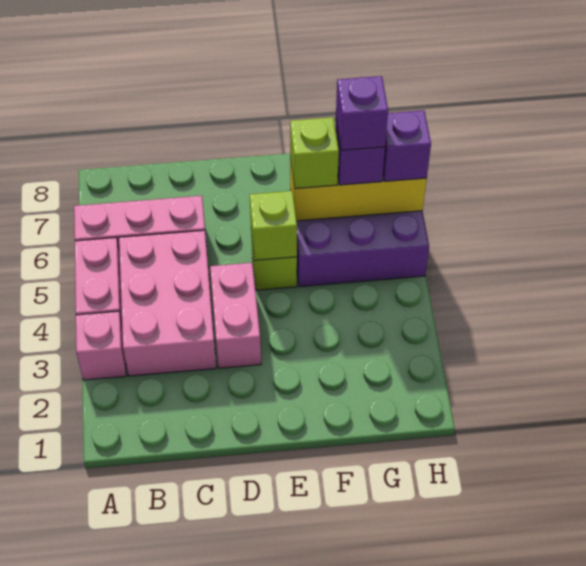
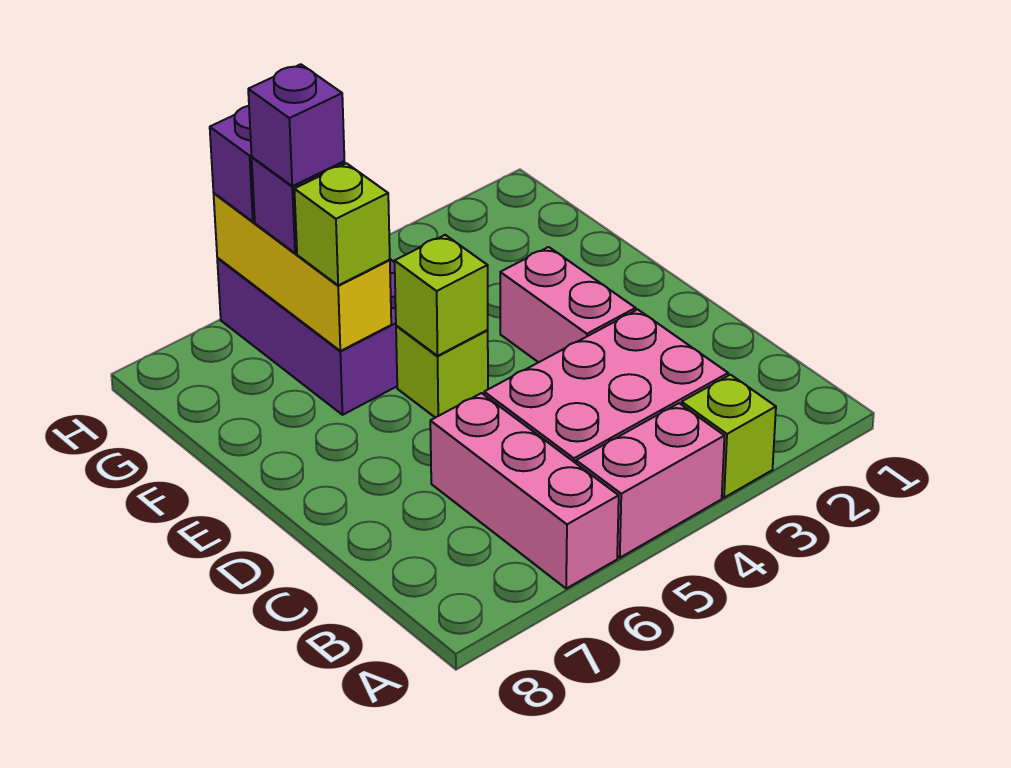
pink brick A3 level 1 -> lime brick A3 level 1
pink brick D3:D4 level 1 -> pink brick D3:E3 level 1

